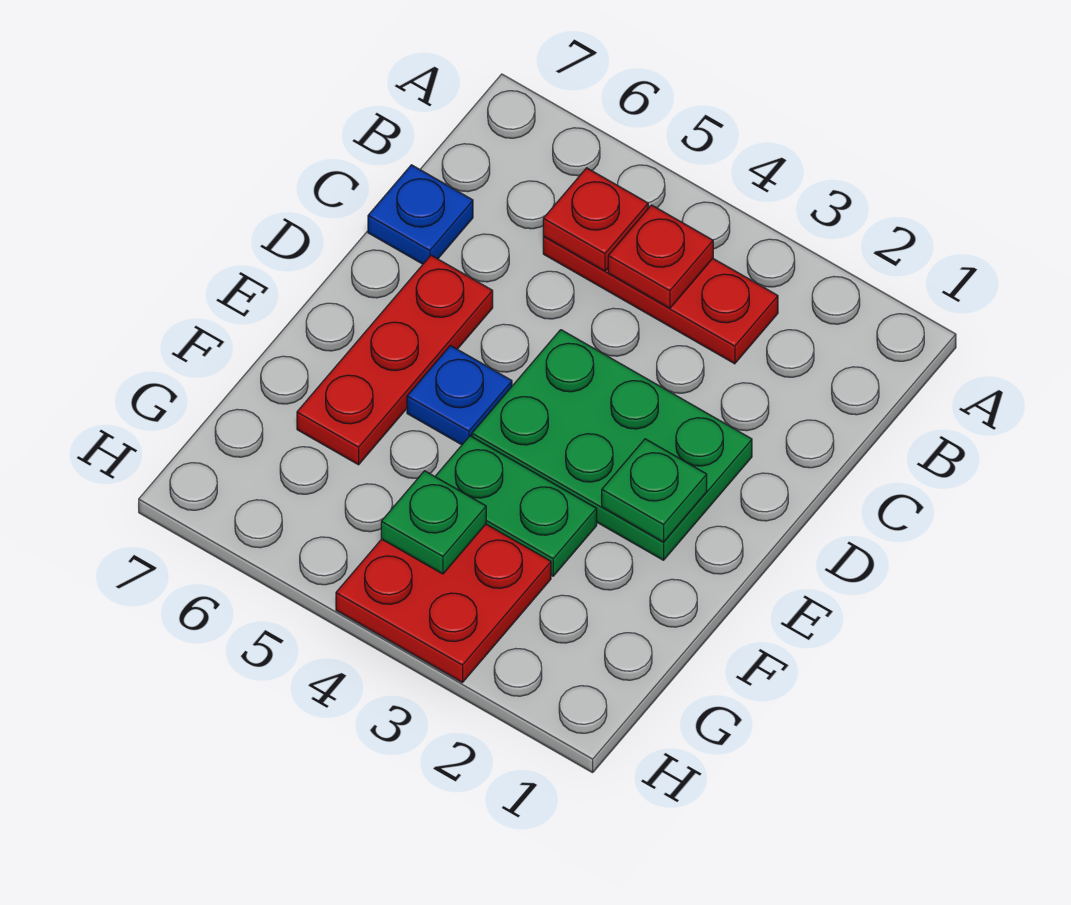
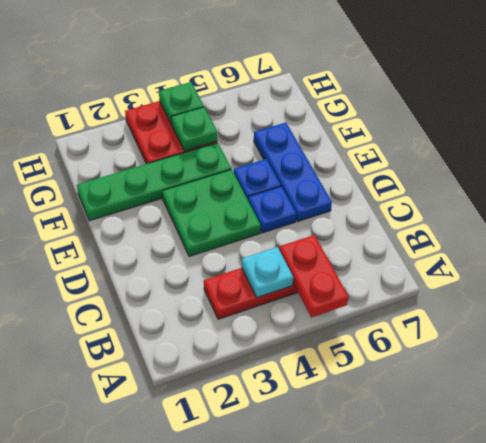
red plate B4 level 2 -> cyan plate B4 level 2
red plate B5 level 2 -> red plate A5:B5 level 2
blue plate C7 level 1 -> blue plate D5 level 1
green plate D2:E4 level 1 -> green plate D3:E4 level 1
red plate D6:F6 level 1 -> blue plate D6:F6 level 1
green plate E2 level 2 -> green plate H4 level 2
green plate F3:F4 level 1 -> green plate F1:F4 level 1

